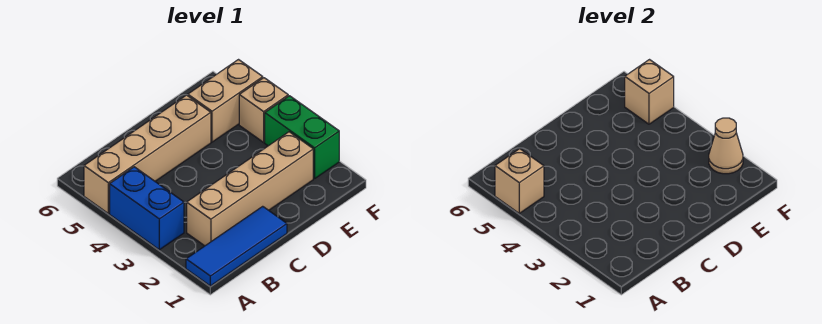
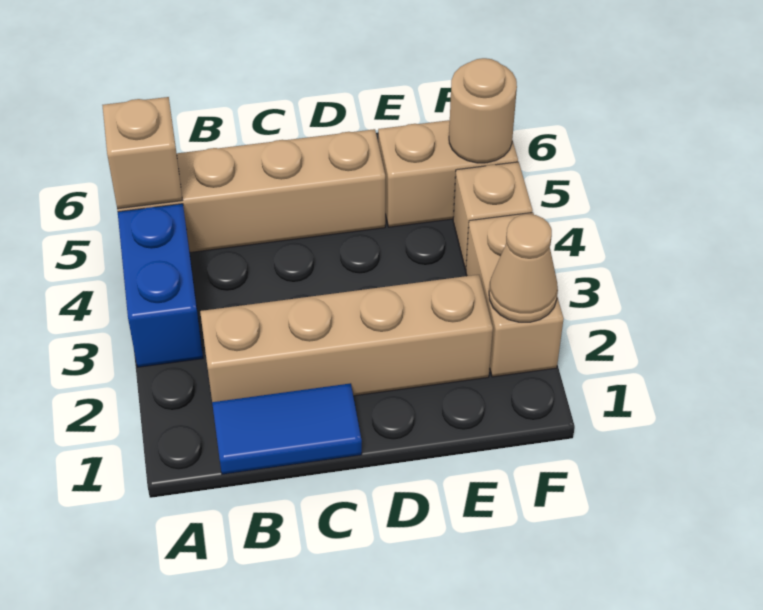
blue tile A1:C1 level 1 -> blue tile B1:C1 level 1
green brick F2:F3 level 1 -> tan brick F2:F3 level 1
tan brick F5 level 2 -> tan round brick F5 level 2

